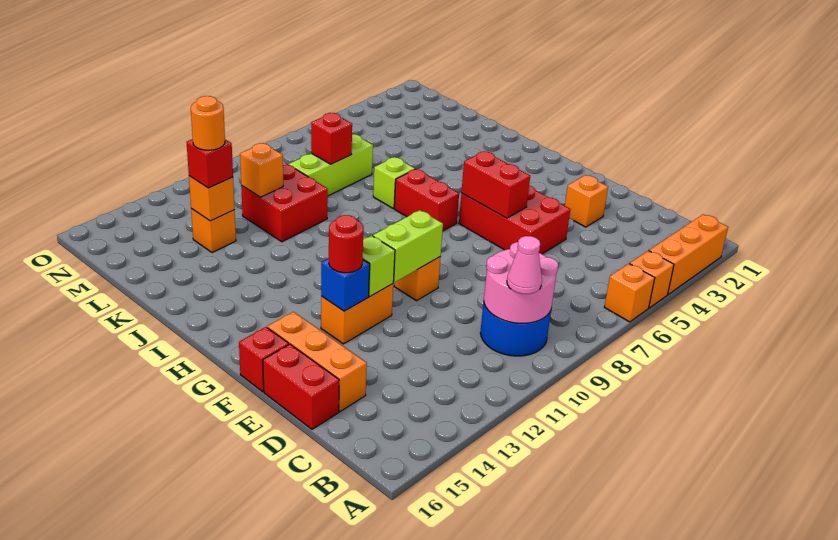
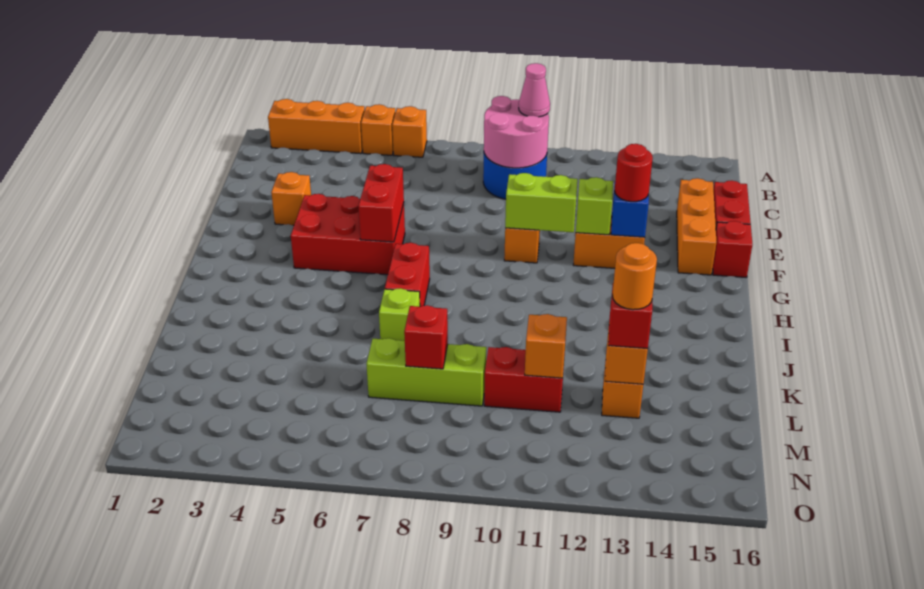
red brick E5:G6 level 1 -> red brick F4:G6 level 1
red brick K10:L11 level 1 -> red brick L10:L11 level 1

